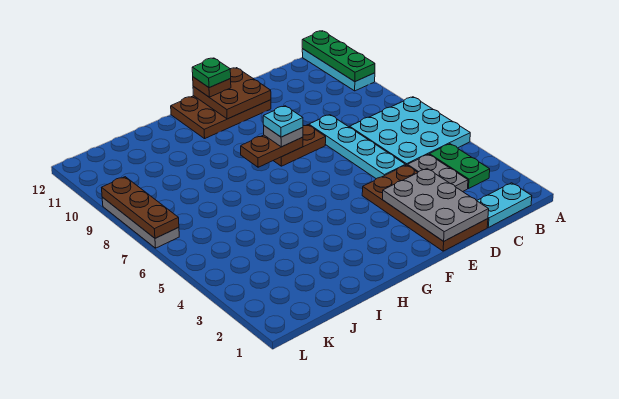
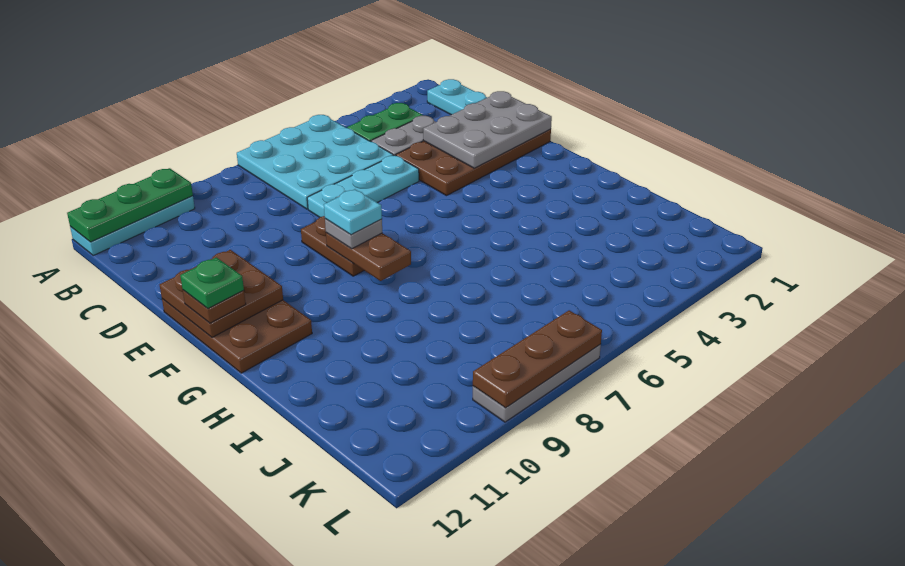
cyan plate D5:D8 level 1 -> cyan plate D5:D7 level 1

